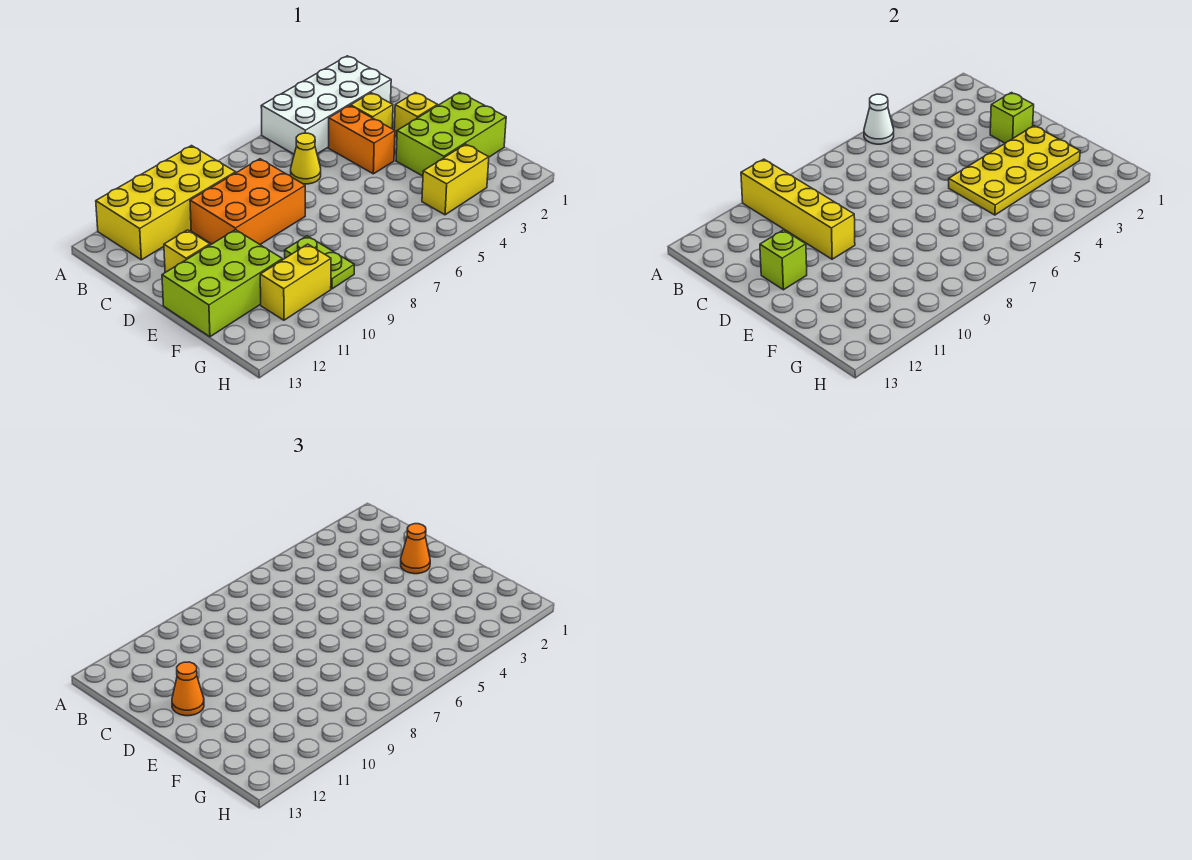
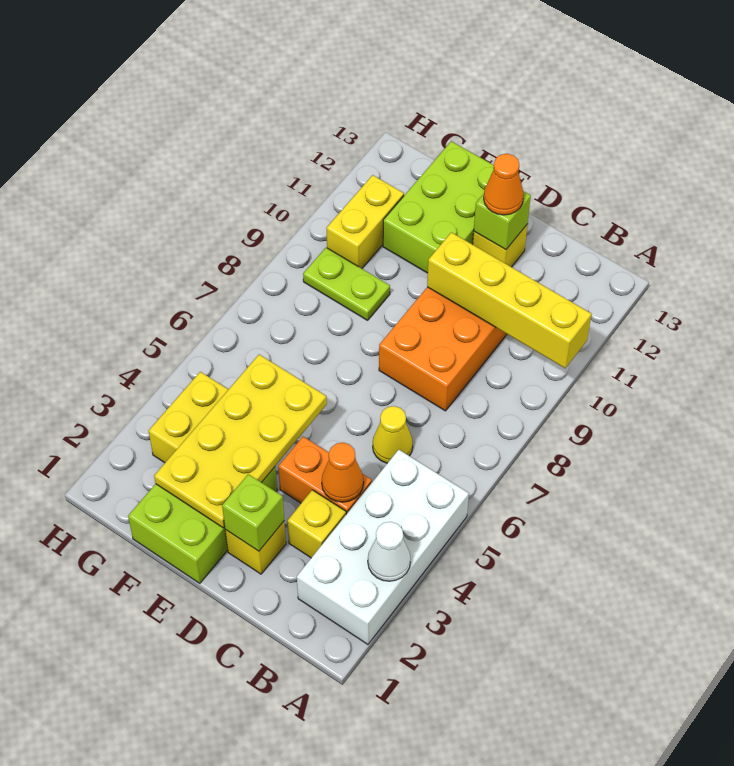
white cone A5 level 2 -> white cone A3 level 2
yellow brick A9:B12 level 1 -> none
orange cone D2 level 3 -> orange cone C4 level 2

